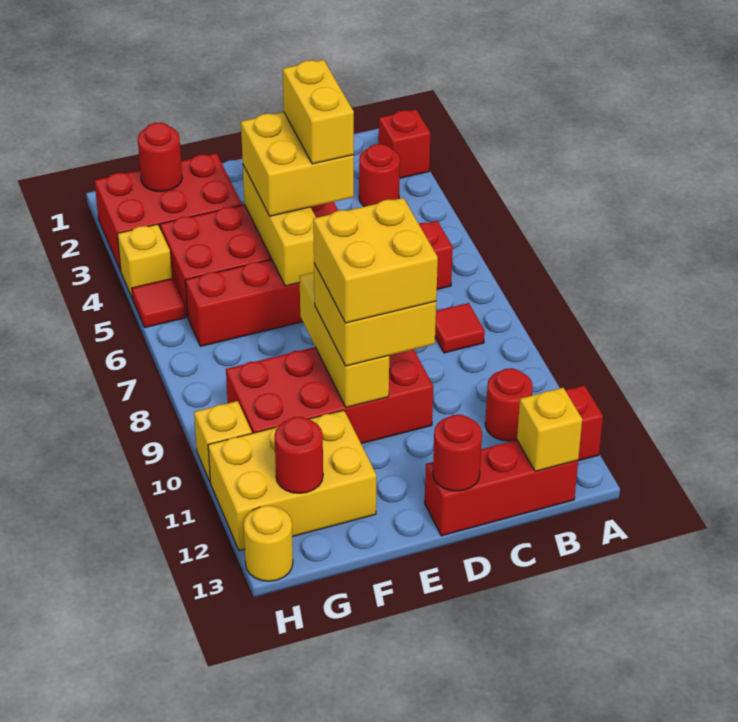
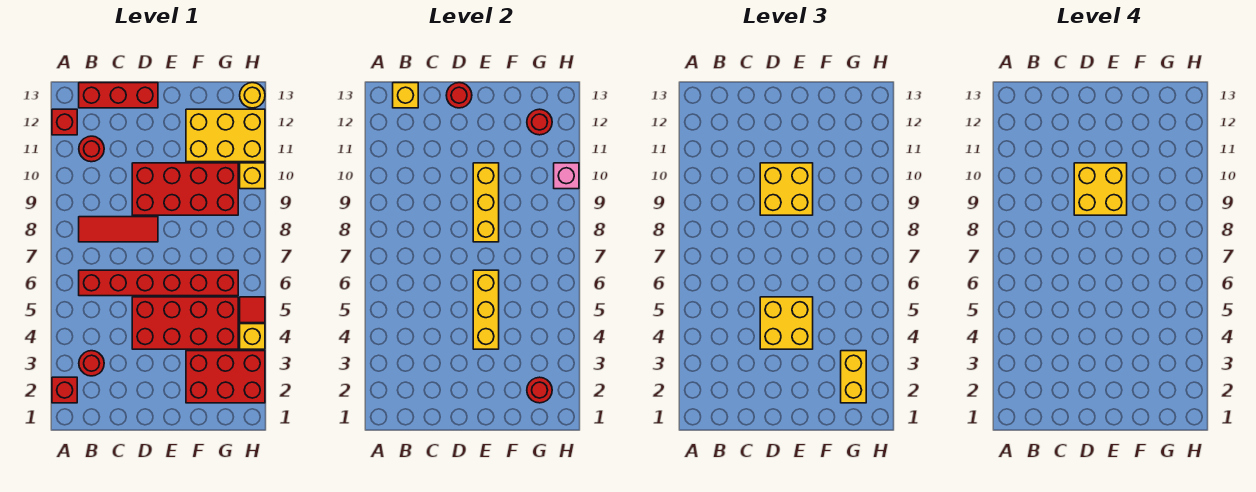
red tile B8 level 1 -> red tile B8:D8 level 1
yellow brick D4:D5 level 4 -> yellow brick G2:G3 level 3
none -> pink brick H10 level 2

